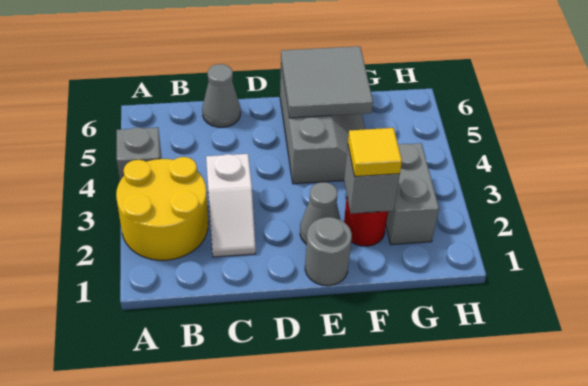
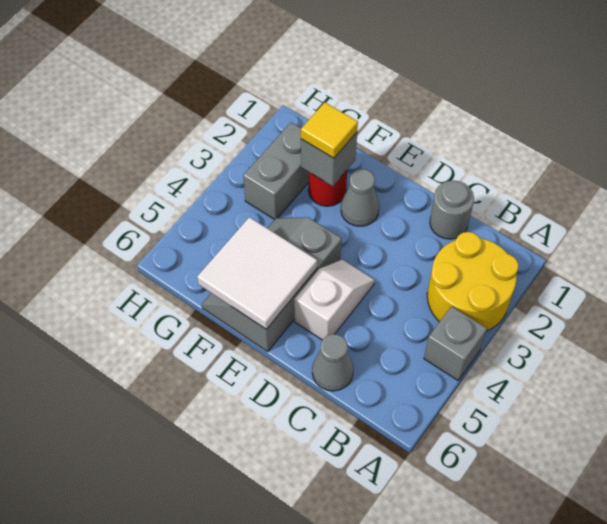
white slope C2:C3 level 1 top 3 -> white slope D4:D5 level 1 top 5
grey round brick E1 level 1 -> grey round brick C1 level 1
grey tile E5:F6 level 2 -> white tile E5:F6 level 2

